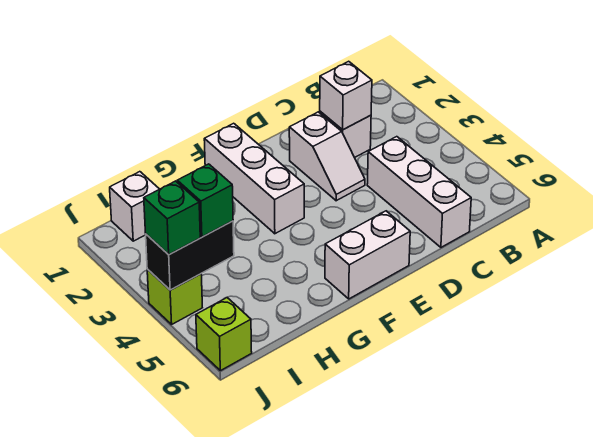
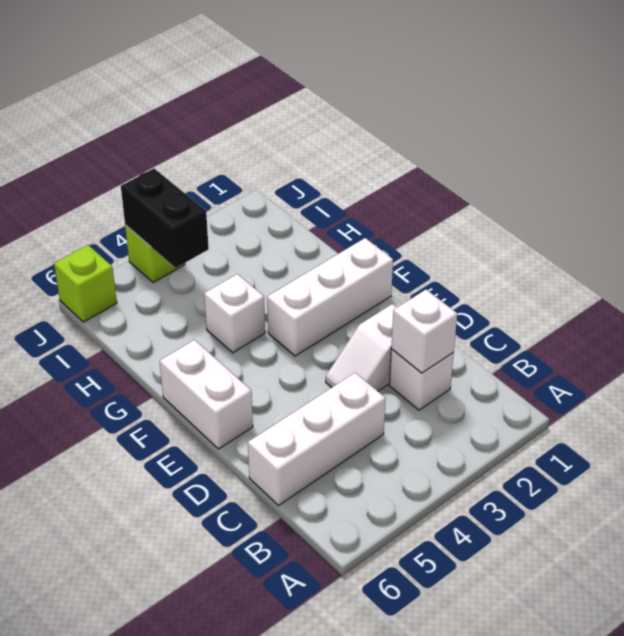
white brick I1 level 1 -> white brick G4 level 1
green brick I4 level 3 -> none
green brick J4 level 3 -> none

